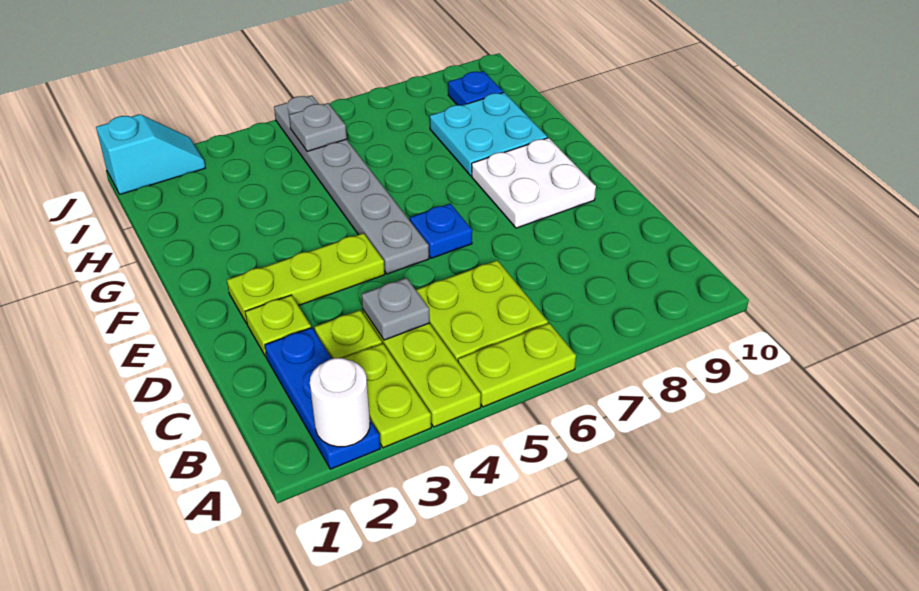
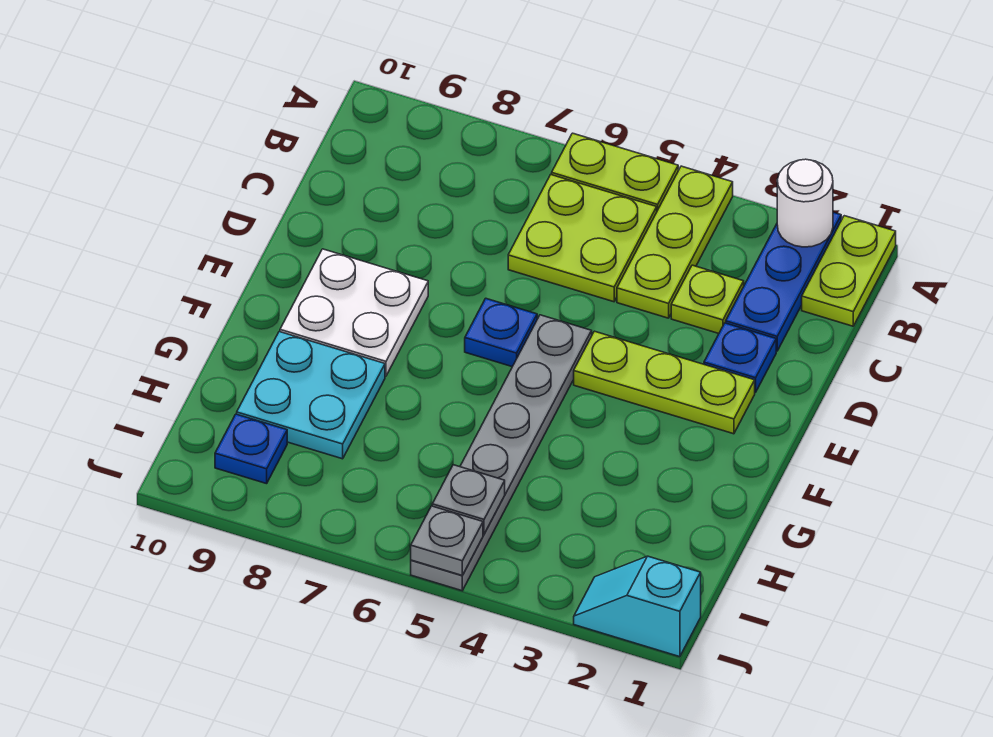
lime plate A3:B3 level 1 -> lime plate A1:B1 level 1
grey plate C4 level 2 -> grey plate J5 level 2
lime plate D2 level 1 -> blue plate D2 level 1

